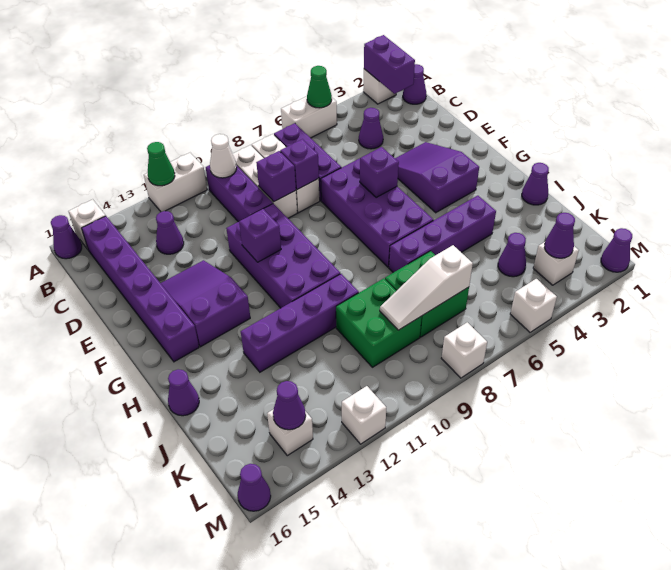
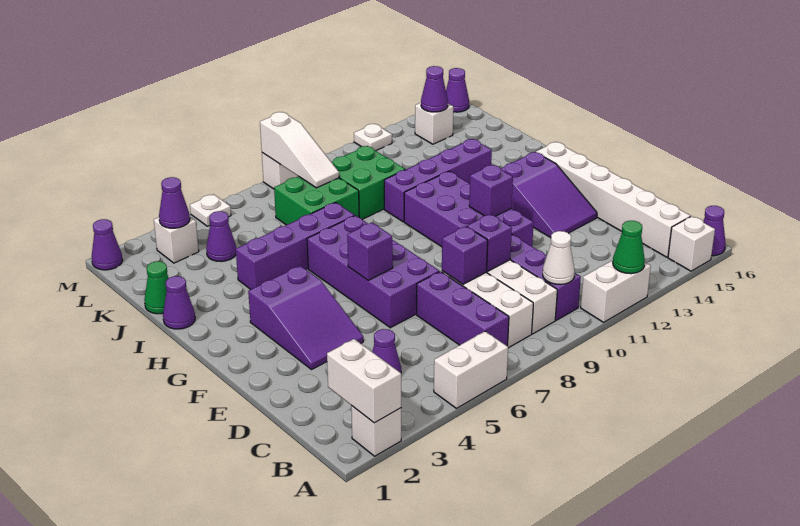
purple brick A2:B2 level 2 -> white brick A2:B2 level 2
green cone A5 level 2 -> green cone J1 level 1
purple cone B1 level 1 -> none
purple brick B15:G15 level 1 -> white brick B15:G15 level 1
purple cone C13 level 1 -> none
purple cone I16 level 1 -> none
white slope K7:K9 level 2 top 7 -> white slope K8:M8 level 2 top M
white brick M5 level 1 -> white plate M5 level 1
white brick M12 level 1 -> white plate M12 level 1

